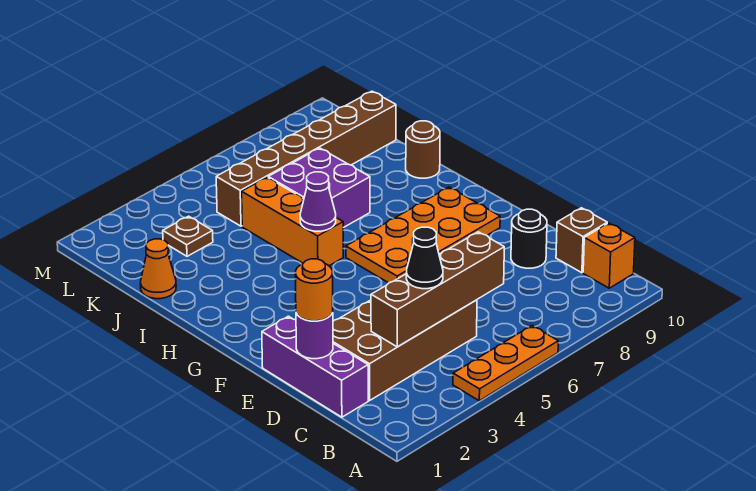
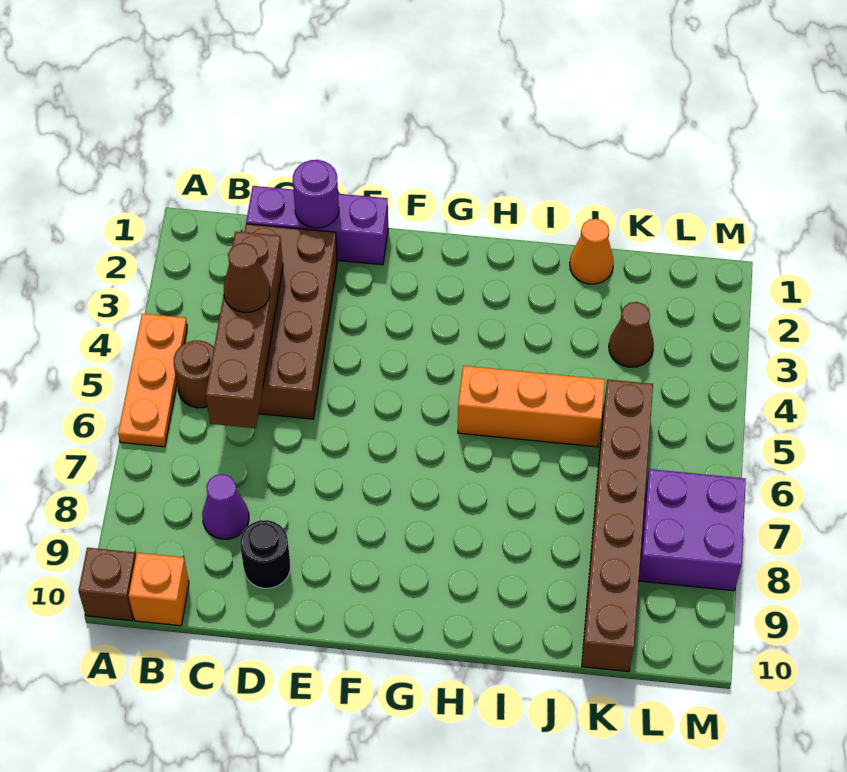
black cone C4 level 3 -> brown cone C4 level 3
brown brick C10 level 1 -> brown brick A10 level 1
orange round brick D1 level 3 -> none
orange plate F6:G9 level 1 -> none
purple cone H5 level 2 -> purple cone C8 level 1
purple brick I6:J7 level 1 -> purple brick L7:M8 level 1
brown round brick I10 level 1 -> brown round brick B5 level 1
brown plate K3 level 1 -> brown cone K3 level 1

